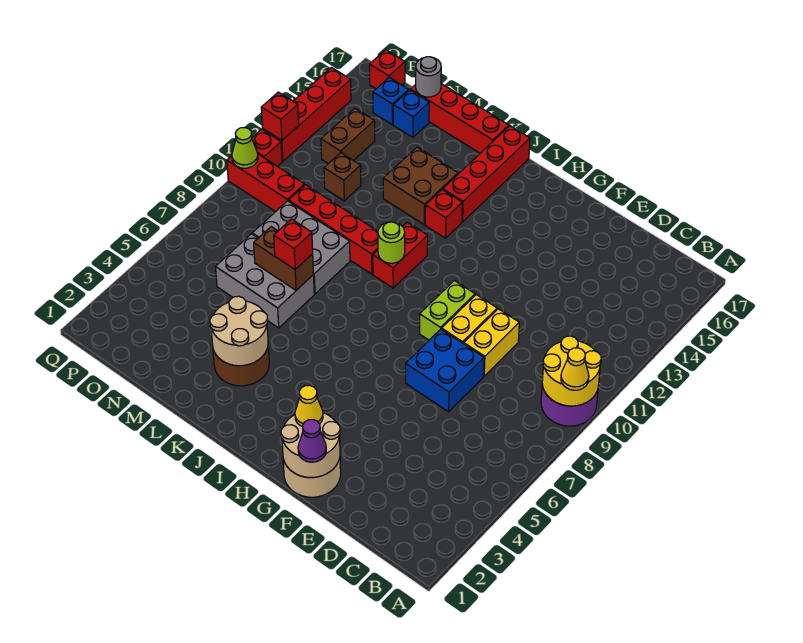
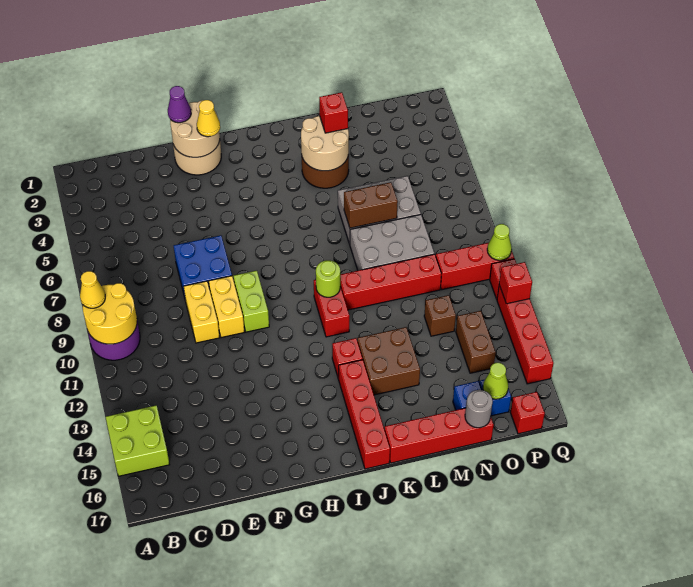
none -> lime brick A14:B15 level 1
red brick L7 level 3 -> red brick L3 level 3
none -> lime cone O16 level 2

